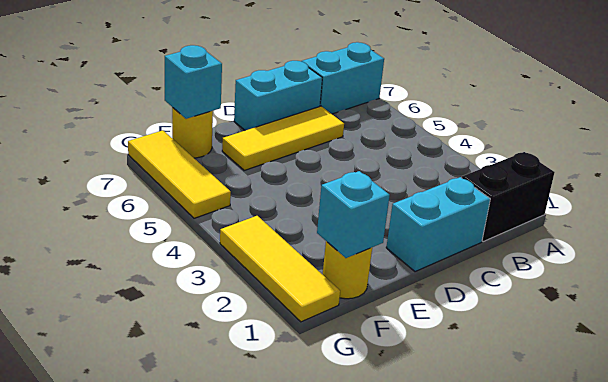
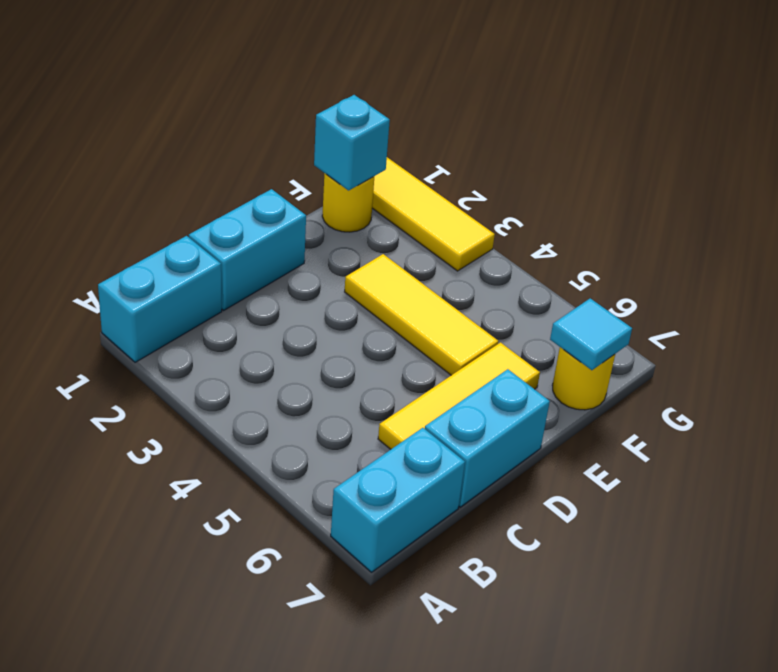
black brick A1:B1 level 1 -> cyan brick A1:B1 level 1
cyan brick F7 level 2 -> cyan tile F7 level 2
yellow tile G5:G7 level 1 -> yellow tile E3:E5 level 1

